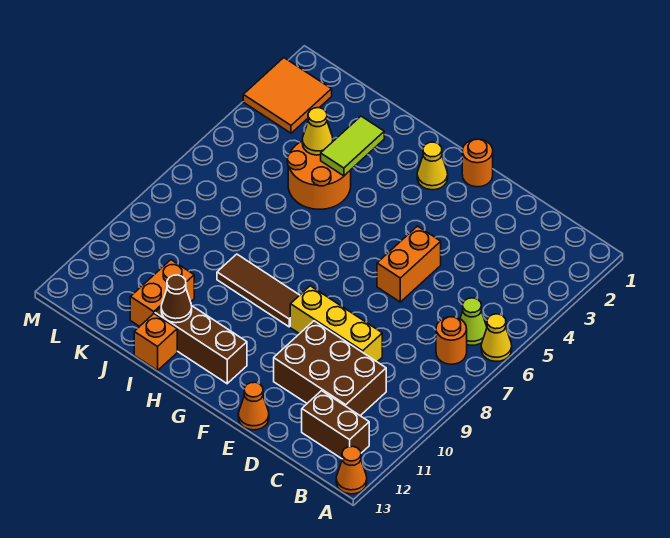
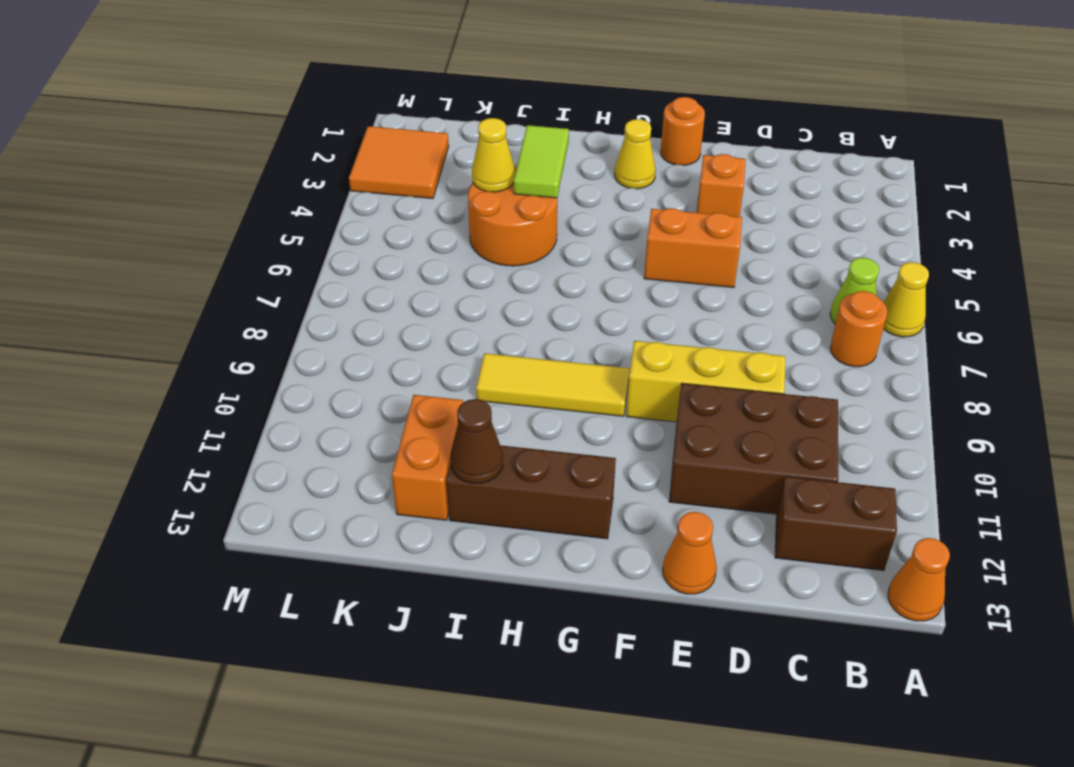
orange brick E5:E6 level 1 -> orange brick E5:F5 level 1
brown tile G9:I9 level 1 -> yellow tile G9:I9 level 1
orange brick I13 level 1 -> orange brick E3 level 1

